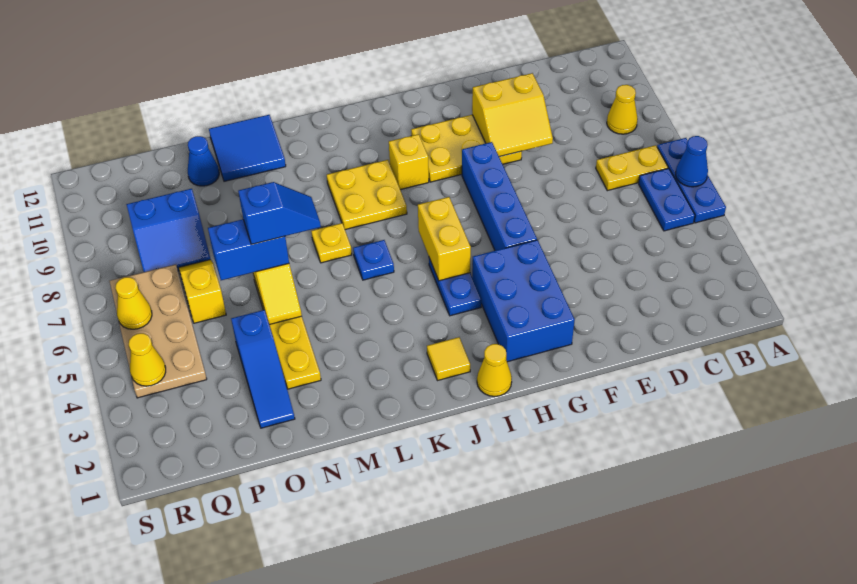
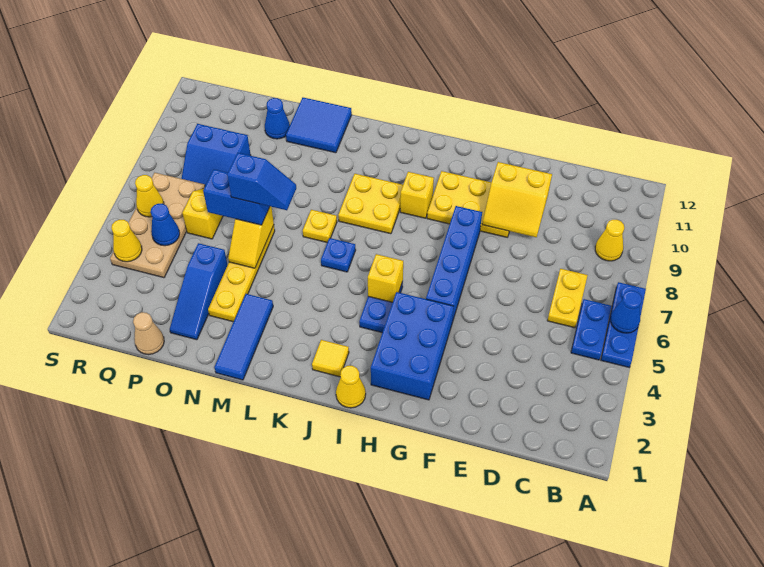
yellow plate B7:C7 level 1 -> yellow plate C6:C7 level 1
yellow brick I5:I6 level 2 -> yellow brick I5 level 2
none -> blue tile M1:M3 level 1
none -> tan cone P1 level 1
none -> blue cone Q5 level 2

